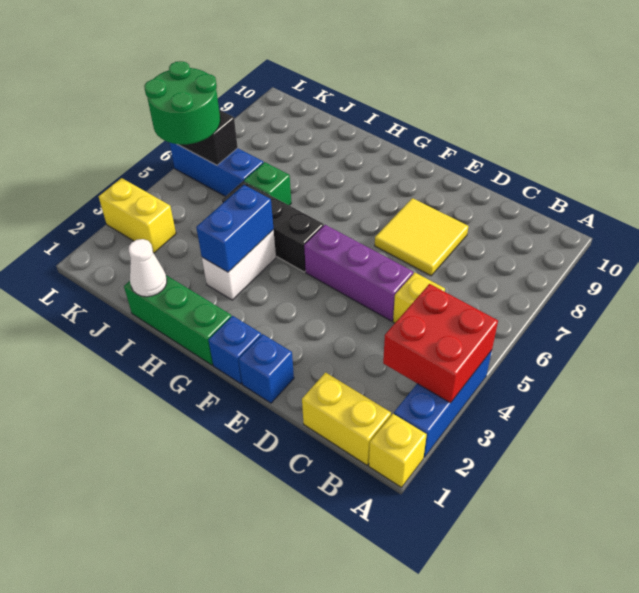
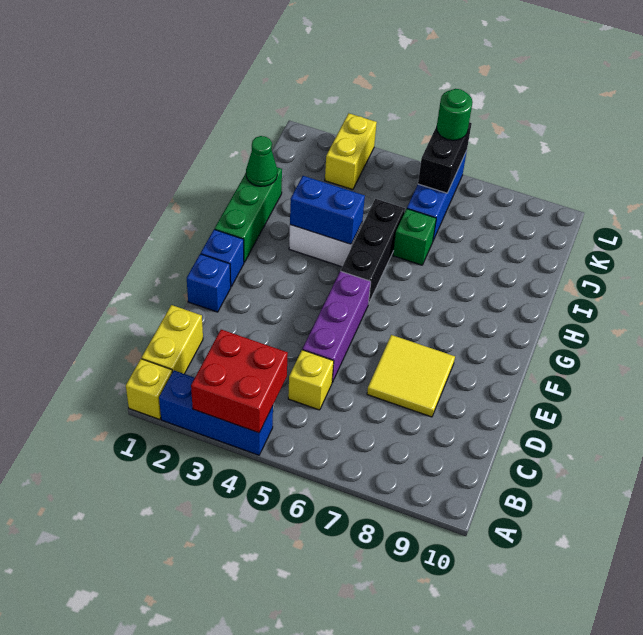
white cone I1 level 2 -> green cone I1 level 2
green round brick K5:L6 level 3 -> green round brick L6 level 3

